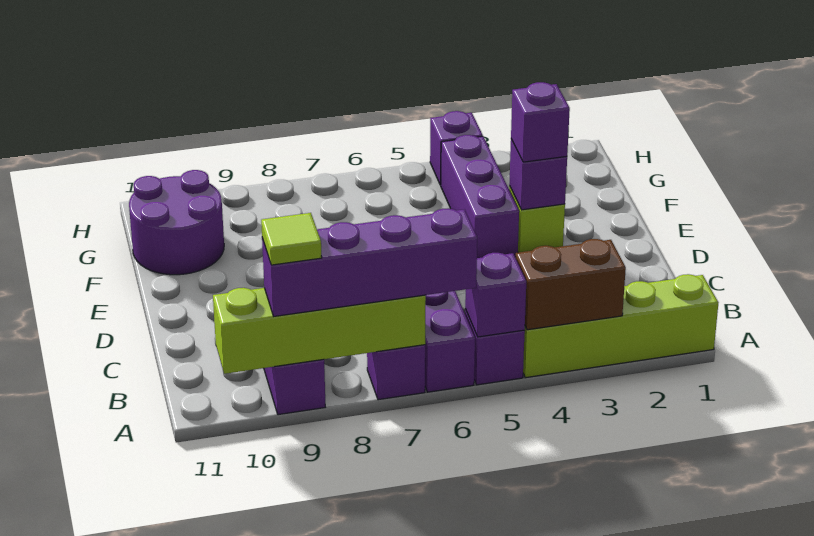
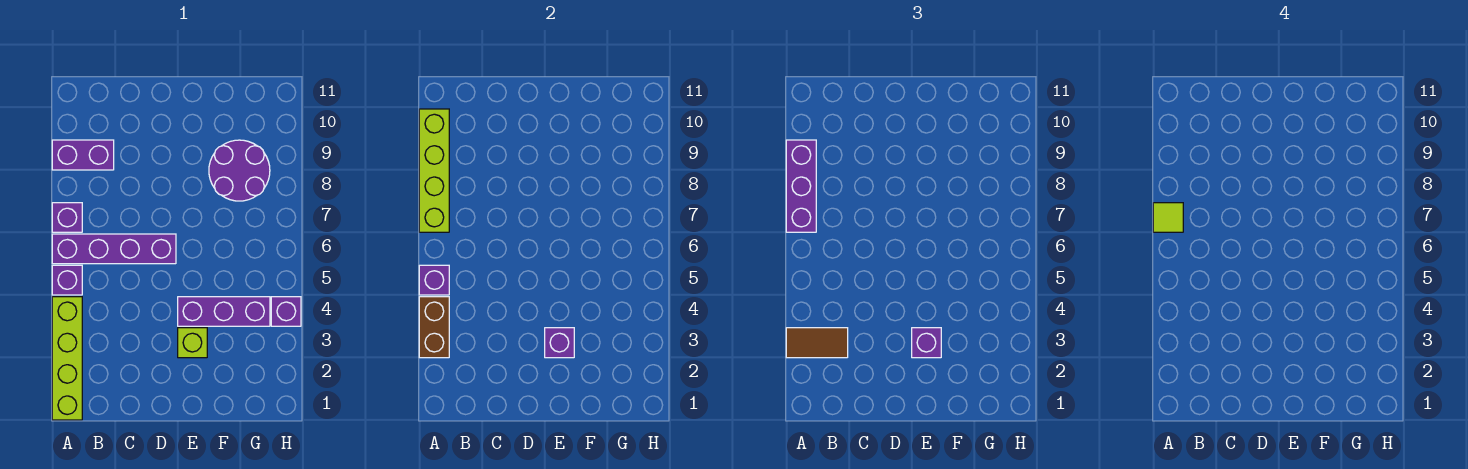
none -> brown tile A3:B3 level 3
purple brick A6:A9 level 3 -> purple brick A7:A9 level 3
lime tile A9 level 4 -> lime tile A7 level 4
purple round brick F10:G11 level 1 -> purple round brick F8:G9 level 1

